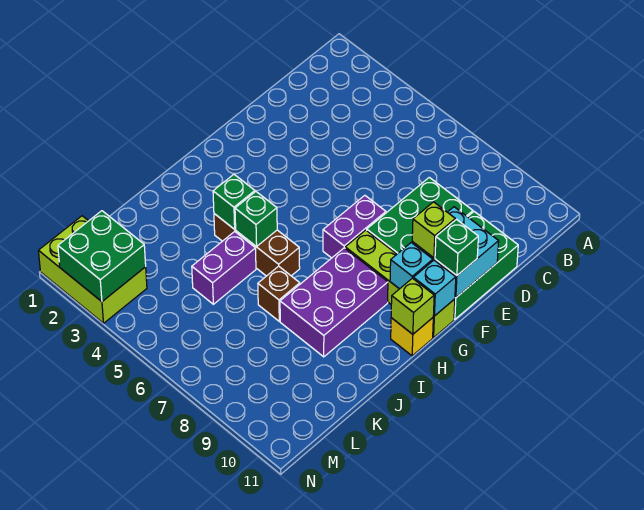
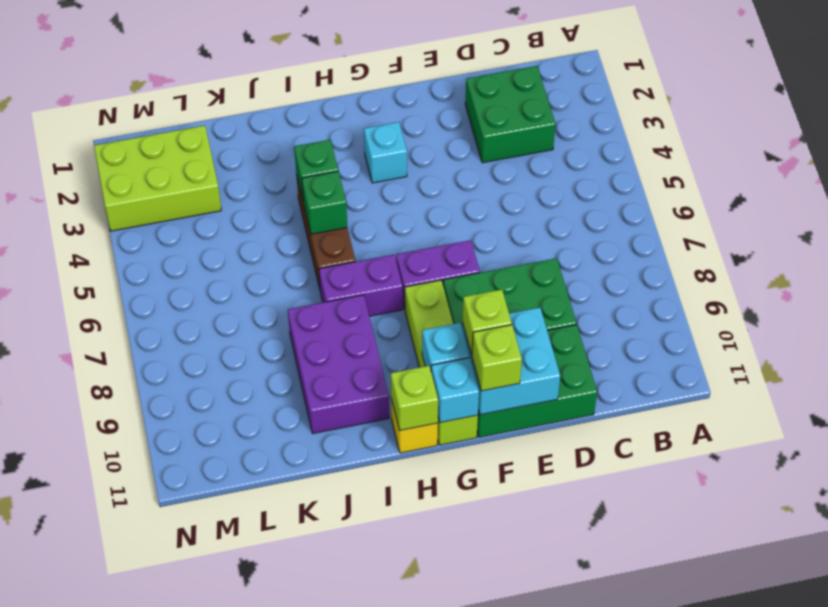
green brick F11 level 3 -> lime brick F11 level 3
none -> cyan brick G3 level 1
purple brick H8:J9 level 1 -> purple brick I8:J10 level 1
purple brick J5:K5 level 1 -> purple brick H7:I7 level 1
brown brick J7 level 1 -> none
lime brick M1:N3 level 1 -> lime brick L2:N3 level 1
green brick M2:N3 level 2 -> green brick C2:D3 level 1

